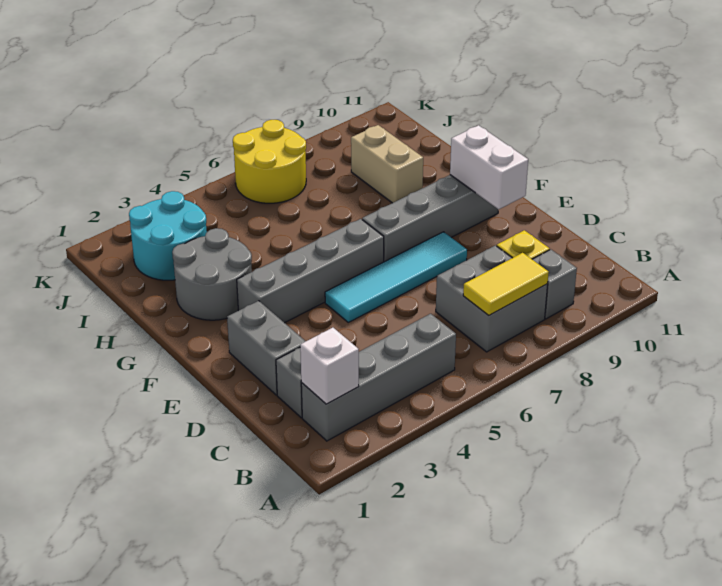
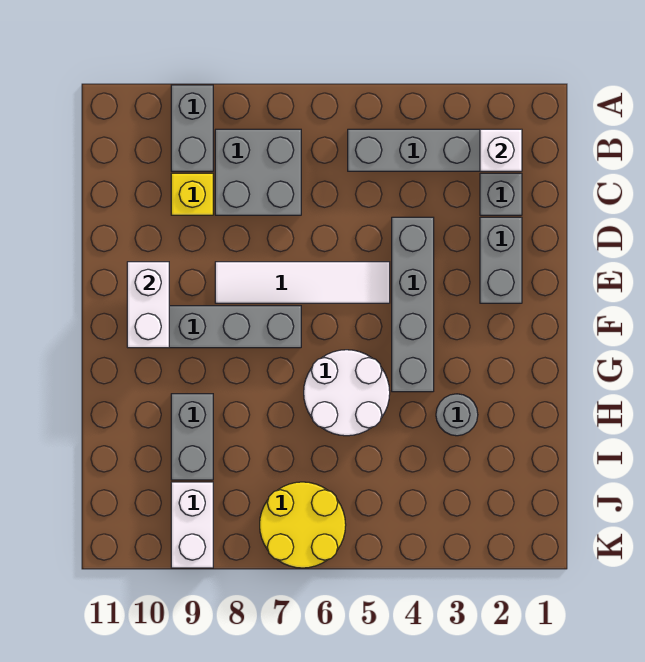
yellow tile B7:B8 level 2 -> none
grey brick B9 level 1 -> grey brick A9:B9 level 1
cyan tile E5:E8 level 1 -> white tile E5:E8 level 1
grey brick F3:F6 level 1 -> grey brick D4:G4 level 1
grey round brick G2:H3 level 1 -> grey round brick H3 level 1
none -> white round brick G5:H6 level 1
tan brick H9:I9 level 1 -> grey brick H9:I9 level 1
cyan round brick I2:J3 level 1 -> none
none -> white brick J9:K9 level 1

